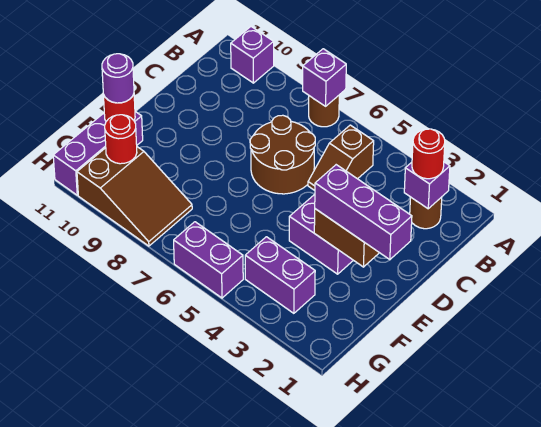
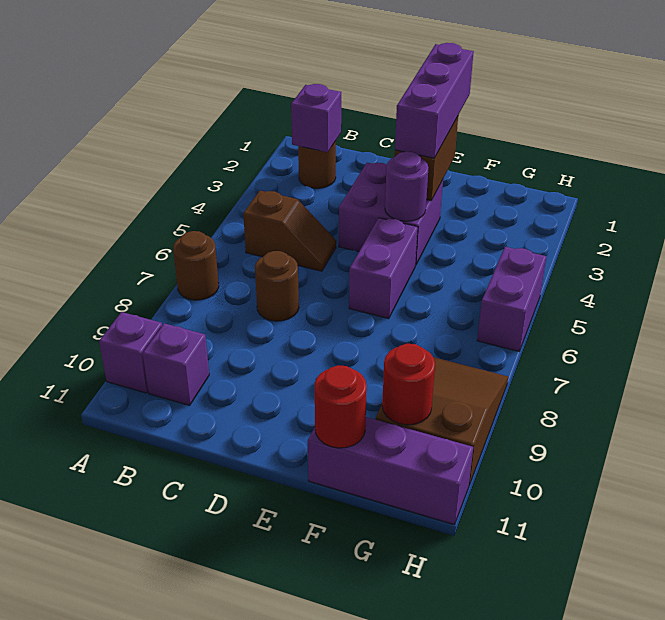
purple brick A7 level 2 -> purple brick B10 level 1
red round brick B2 level 3 -> none
brown round brick C6:D7 level 1 -> brown round brick C7 level 1
purple round brick F11 level 3 -> purple round brick E4 level 2
purple brick G3:G4 level 1 -> purple brick E5:E6 level 1

